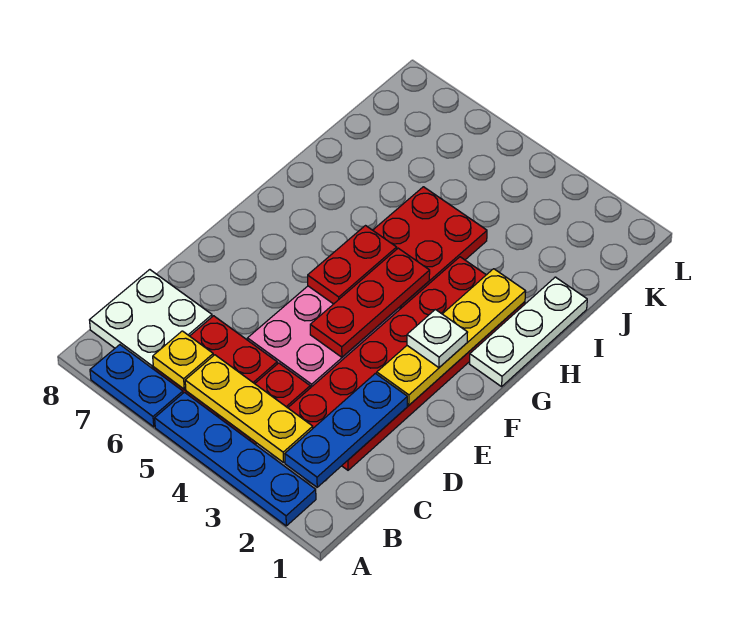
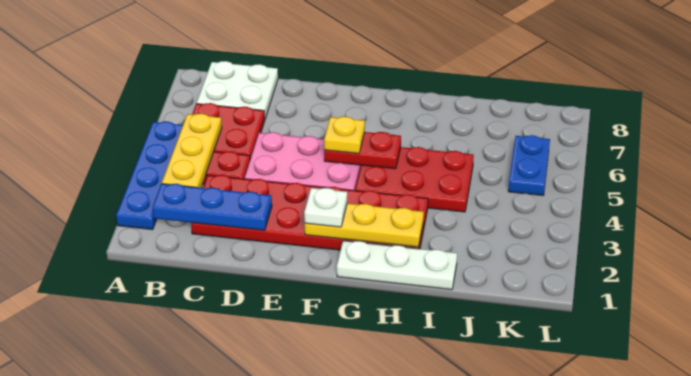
blue plate A6:A7 level 1 -> blue plate K5:K6 level 1
yellow plate B6 level 2 -> yellow plate F5 level 3
yellow plate E2:H2 level 2 -> yellow plate F2:H2 level 2
red plate E4:G4 level 2 -> none

